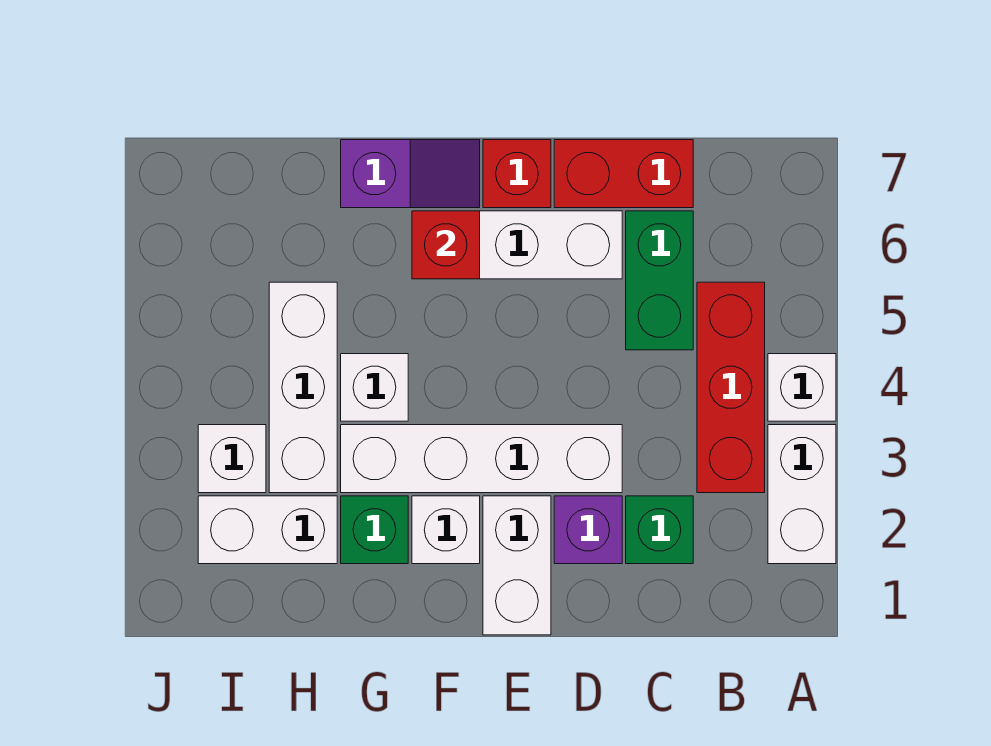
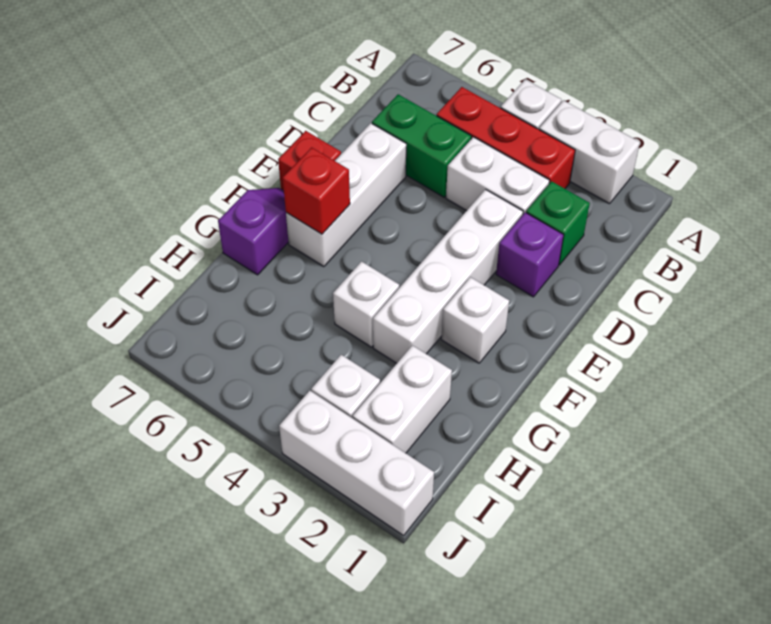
red brick C7:D7 level 1 -> none
white brick E1:E2 level 1 -> white brick C3:C4 level 1
green brick G2 level 1 -> none
white brick H3:H5 level 1 -> white brick J1:J3 level 1

